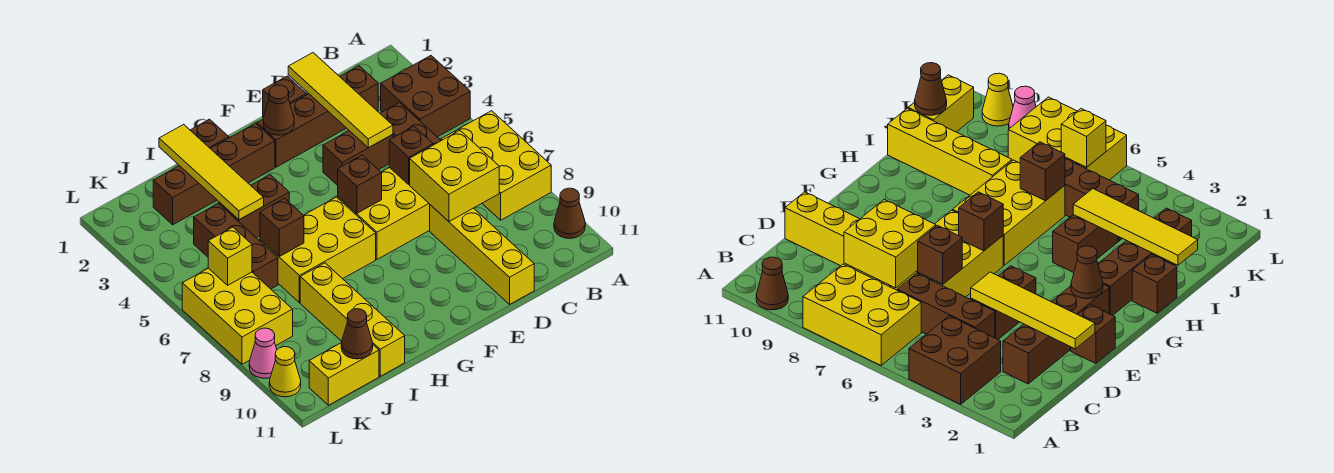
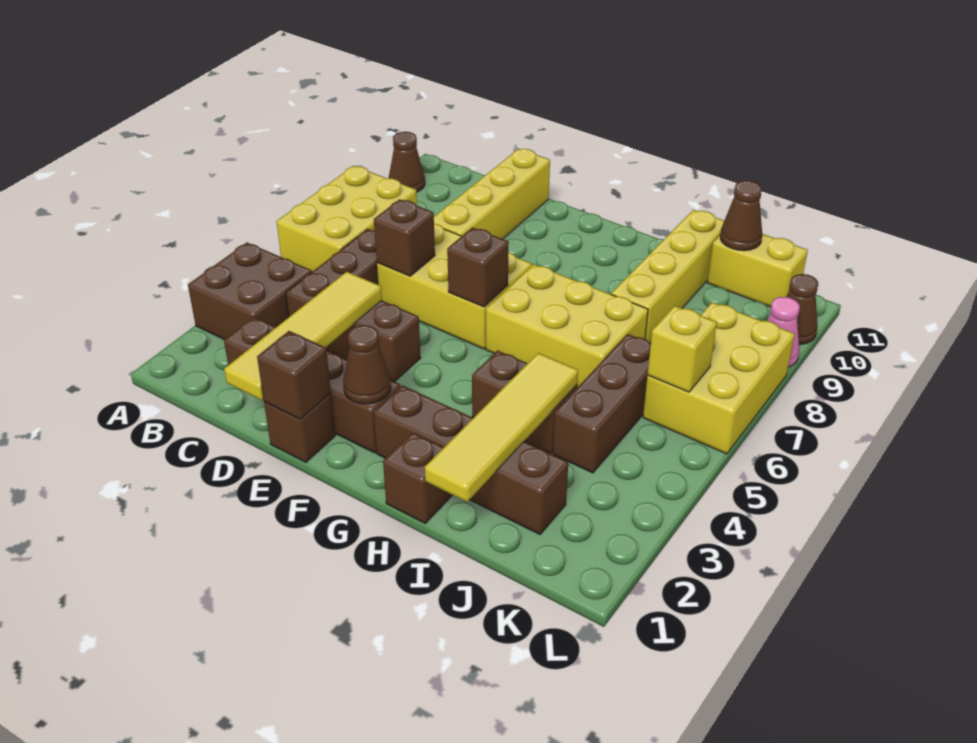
yellow brick C7:D8 level 2 -> none
brown brick I6 level 2 -> brown brick E1 level 2
yellow cone L10 level 1 -> brown cone L10 level 1

